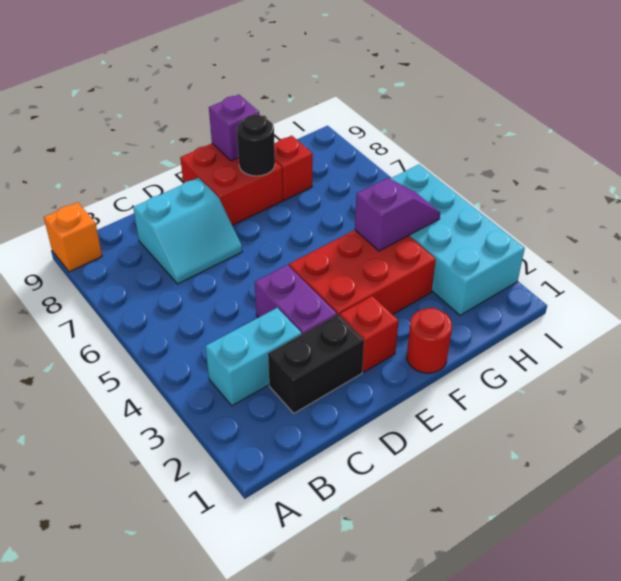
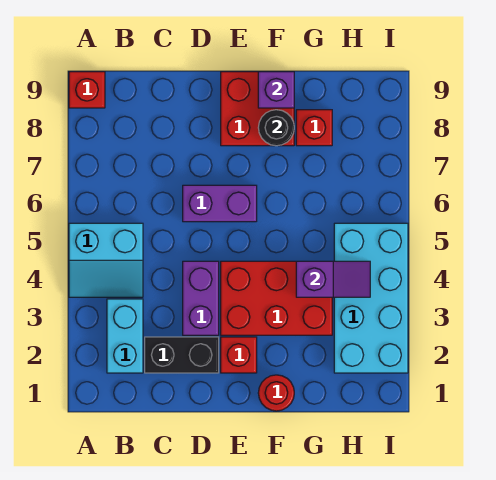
orange brick A9 level 1 -> red brick A9 level 1
cyan brick B3:C3 level 1 -> cyan brick B2:B3 level 1
cyan slope C7:D8 level 1 top 8 -> cyan slope A4:B5 level 1 top 5
none -> purple brick D6:E6 level 1

